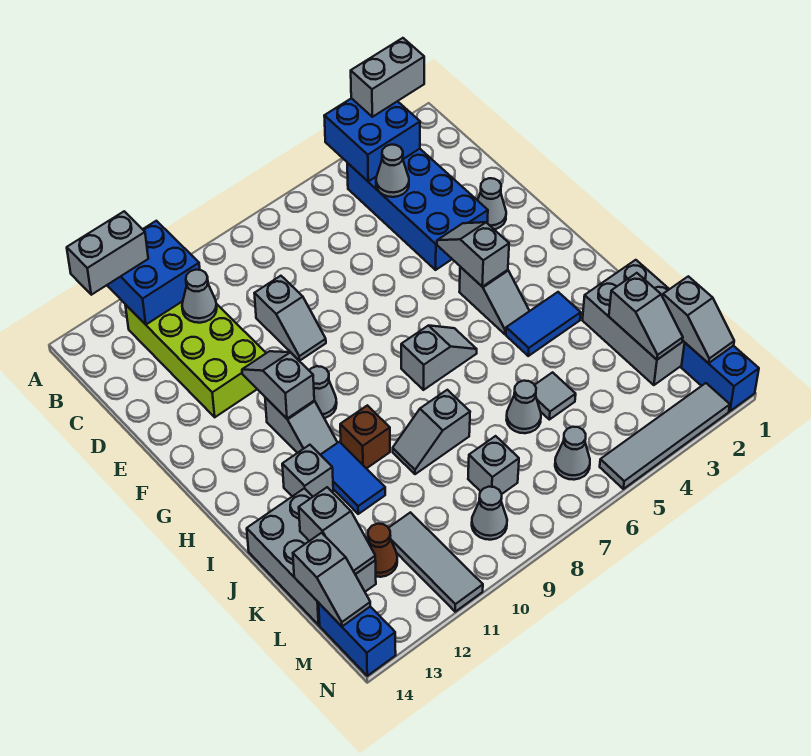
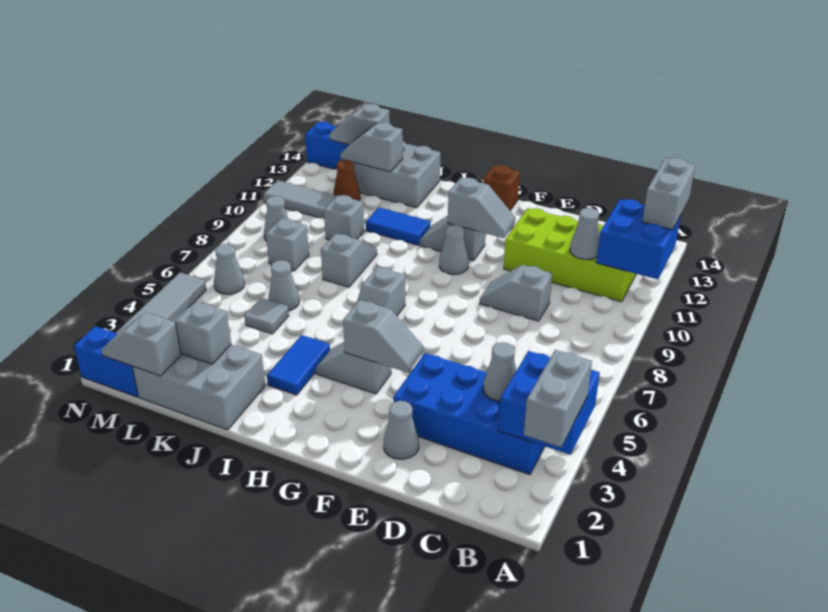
brown brick I10 level 1 -> brown brick G14 level 1
grey brick I12 level 1 -> grey brick K10 level 1

